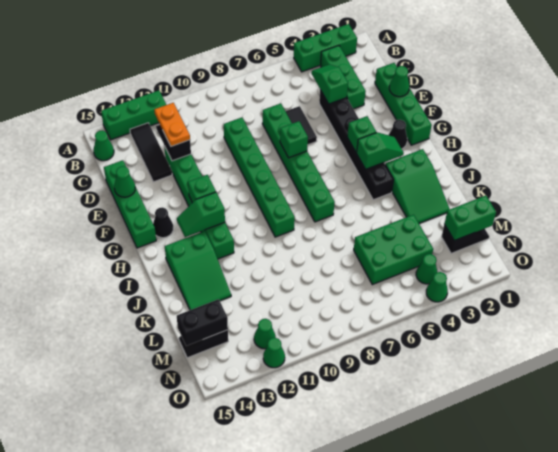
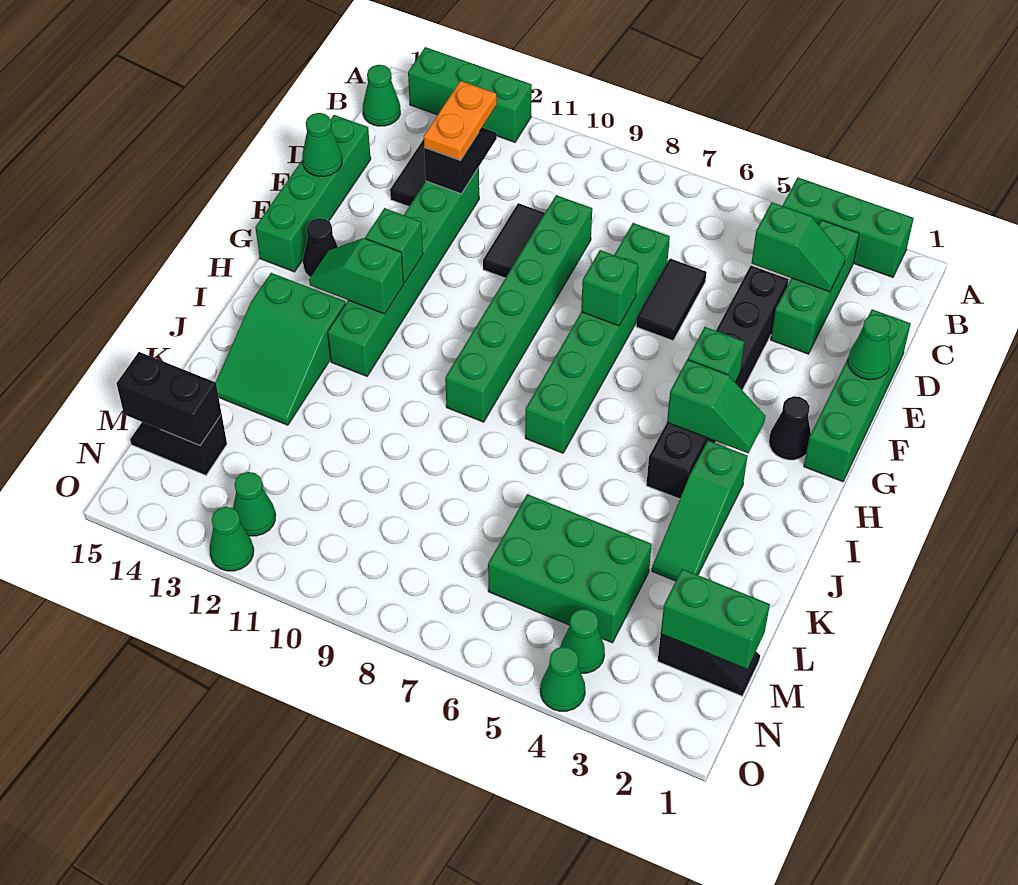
green slope C4:D4 level 2 top D -> green slope C3:C4 level 2 top 4
none -> black tile D10:E10 level 1
green slope I2:K3 level 1 top I -> green slope I3:K3 level 1 top I

